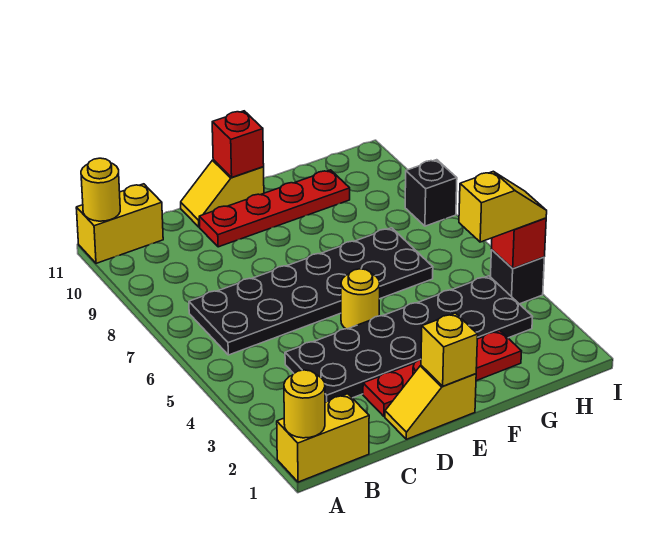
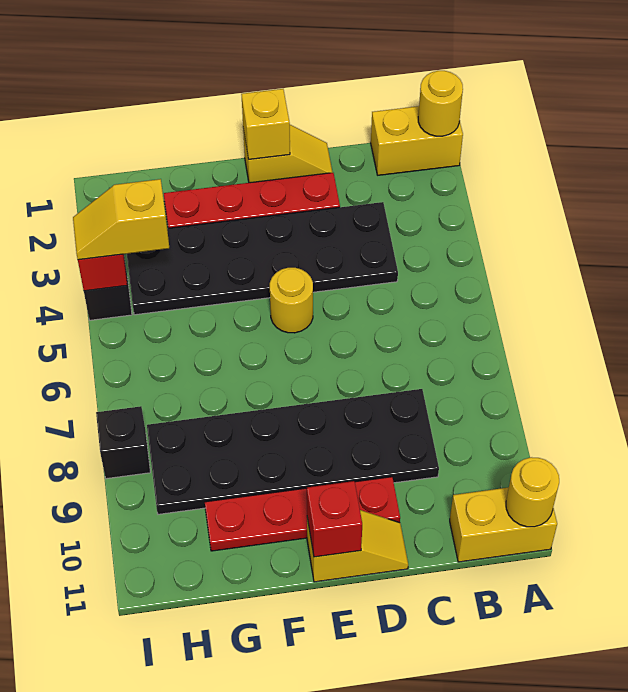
black plate B6:G7 level 1 -> black plate C8:H9 level 1

